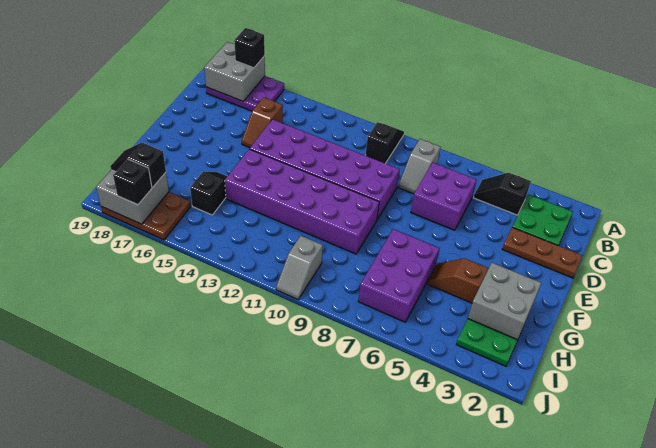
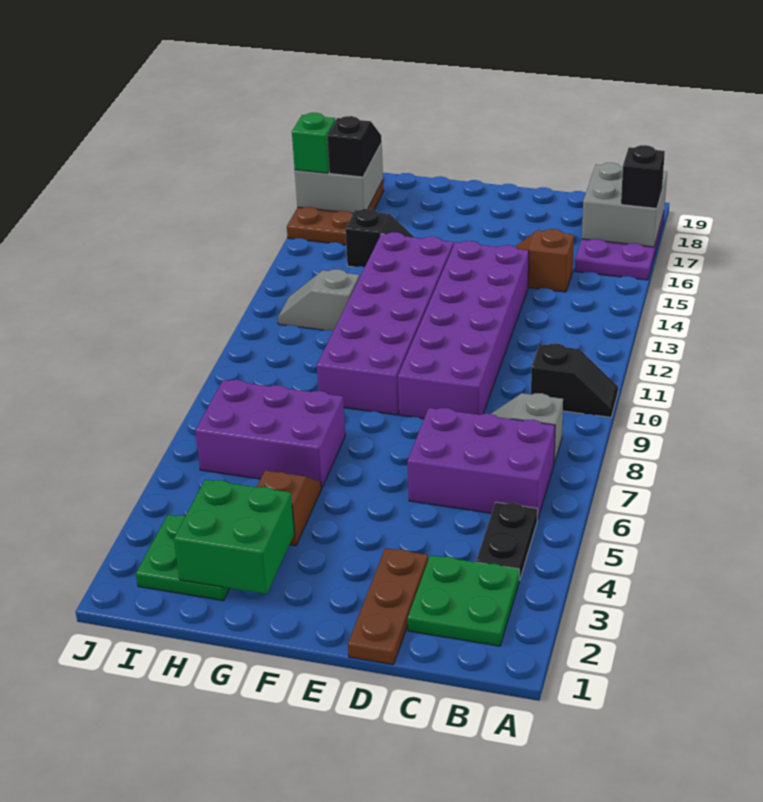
black slope B4:B5 level 1 top 4 -> black plate B4:B5 level 1
purple brick C6:D7 level 1 -> purple brick B6:D7 level 1
grey brick G2:H3 level 2 -> green brick G2:H3 level 2
grey slope I10:J10 level 1 top I -> grey slope H12:I12 level 1 top H
black brick J17 level 3 -> green brick J17 level 3

